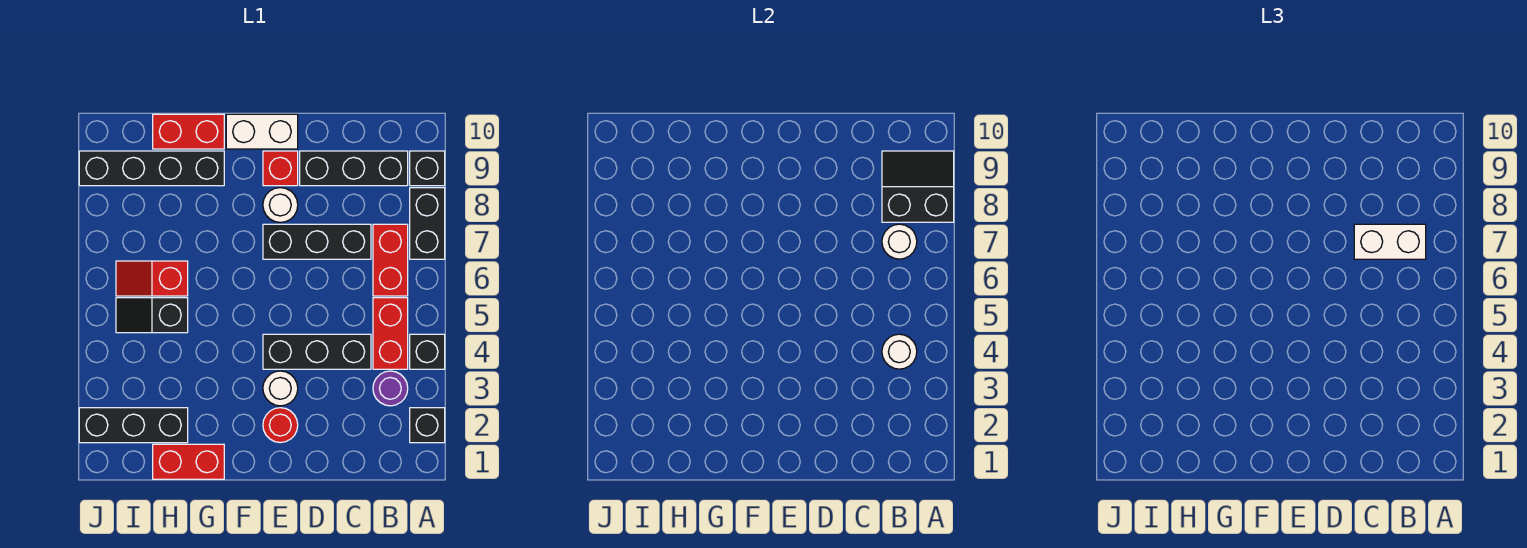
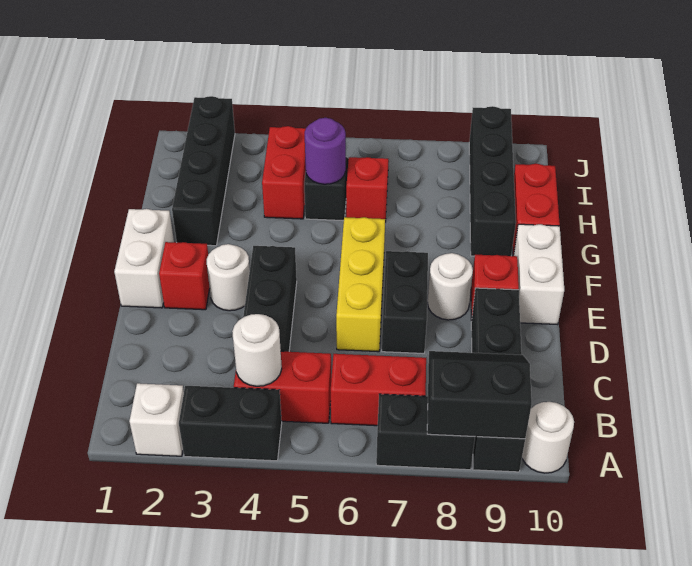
black brick A2 level 1 -> white brick A2 level 1
black brick A4 level 1 -> black brick A3:A4 level 1
black slope A8:B9 level 2 top 8 -> black slope A8:B9 level 2 top A
purple round brick B3 level 1 -> purple round brick H5 level 2
white round brick B7 level 2 -> white round brick A10 level 1
white brick B7:C7 level 3 -> white brick E1:F1 level 1
black brick C7:E7 level 1 -> black brick D7:E7 level 1
none -> yellow brick D6:F6 level 1
red round brick E2 level 1 -> red brick E2 level 1
red brick G1:H1 level 1 -> red brick H4:I4 level 1
black brick H2:J2 level 1 -> black brick G2:J2 level 1

